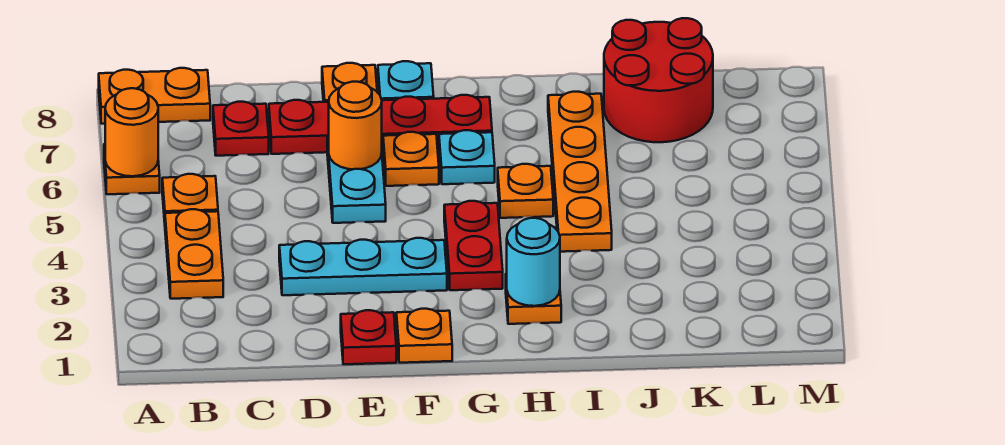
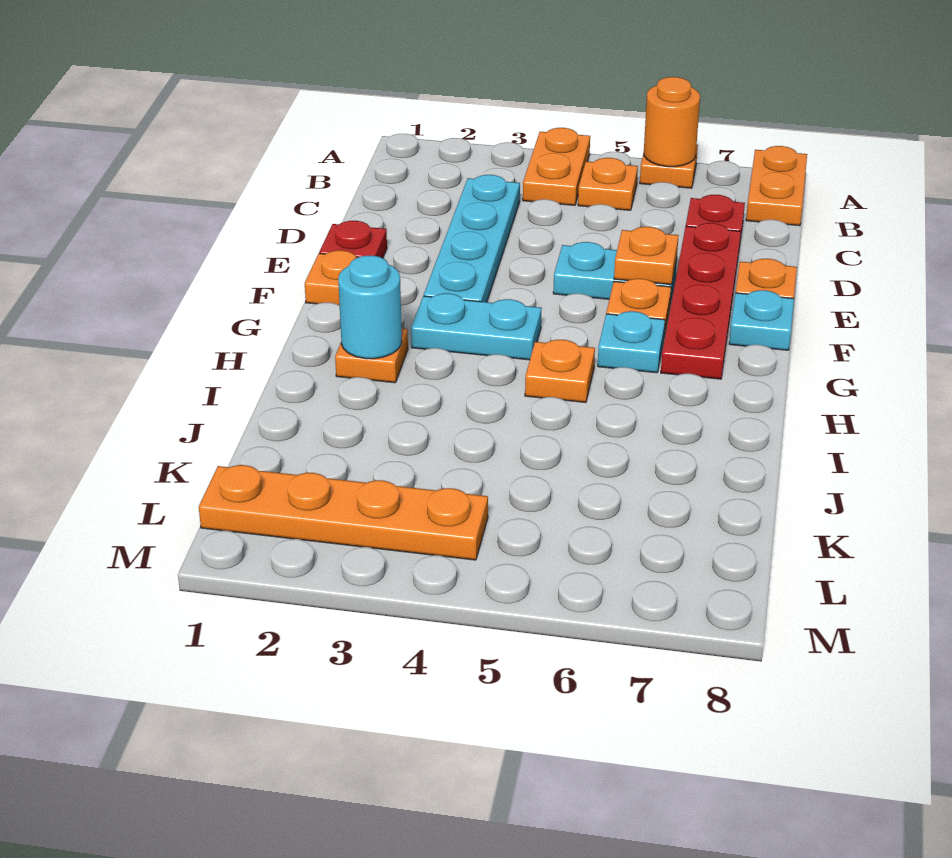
orange plate B3:B4 level 1 -> orange plate A4:B4 level 1
cyan plate D3:F3 level 1 -> cyan plate C3:F3 level 1
orange round brick E6 level 2 -> orange plate E6 level 2
red plate G3:G4 level 1 -> cyan plate G3:G4 level 1
orange plate I4:I7 level 1 -> orange plate L1:L4 level 1
red round brick J7:K8 level 1 -> none

